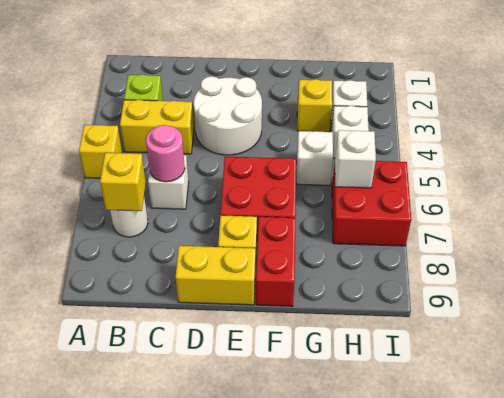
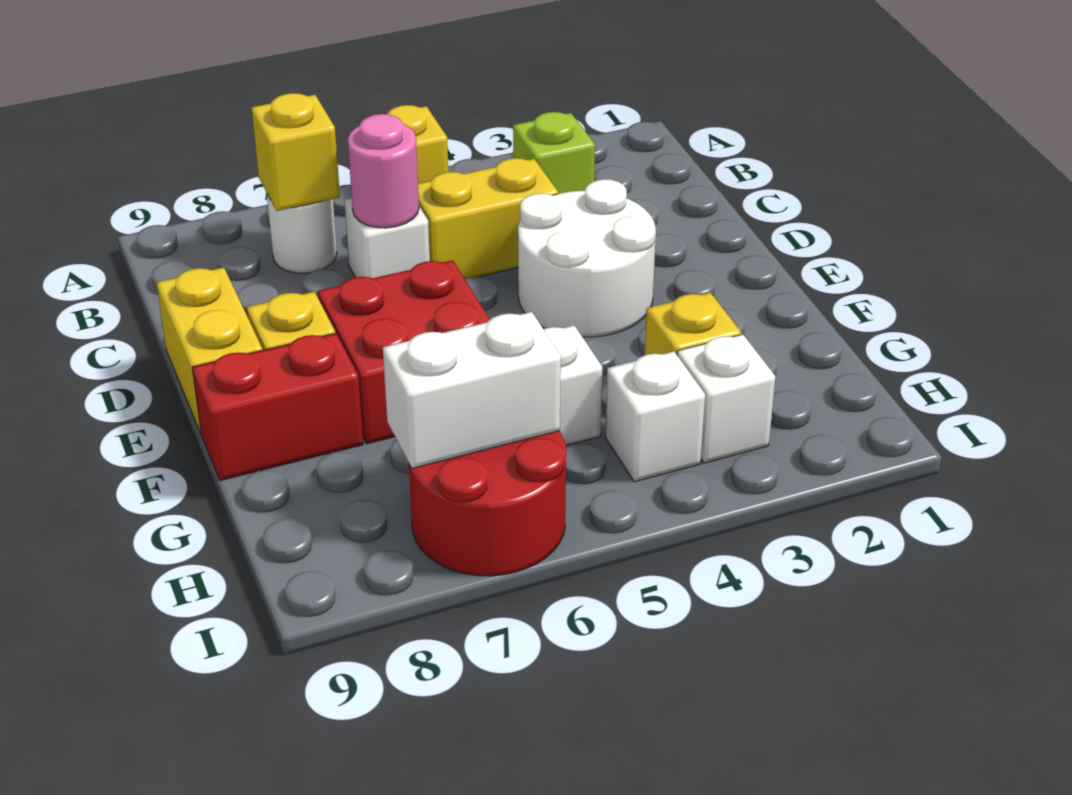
yellow brick B4:C4 level 1 -> yellow brick C4:C5 level 1
red brick H6:I7 level 1 -> red round brick H6:I7 level 1
white brick H6 level 2 -> white brick H6:H7 level 2

